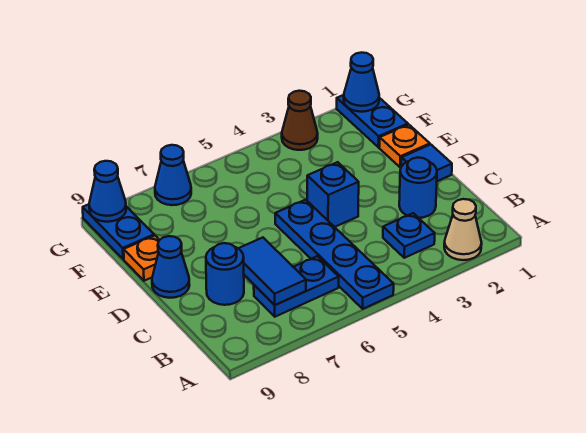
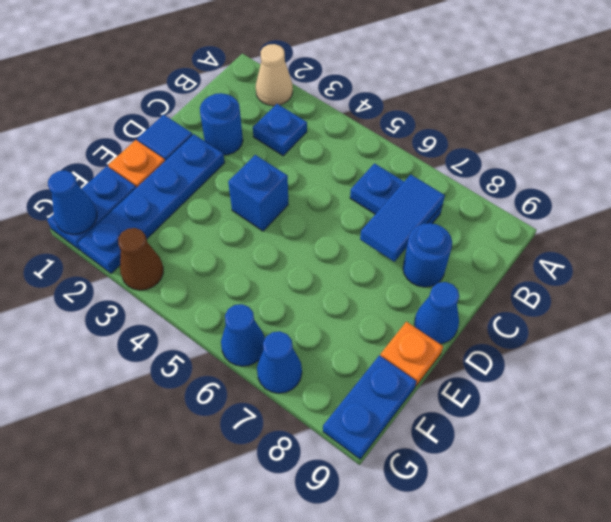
blue plate A5:D5 level 1 -> blue plate D2:G2 level 1
blue cone G9 level 2 -> blue cone G6 level 1

